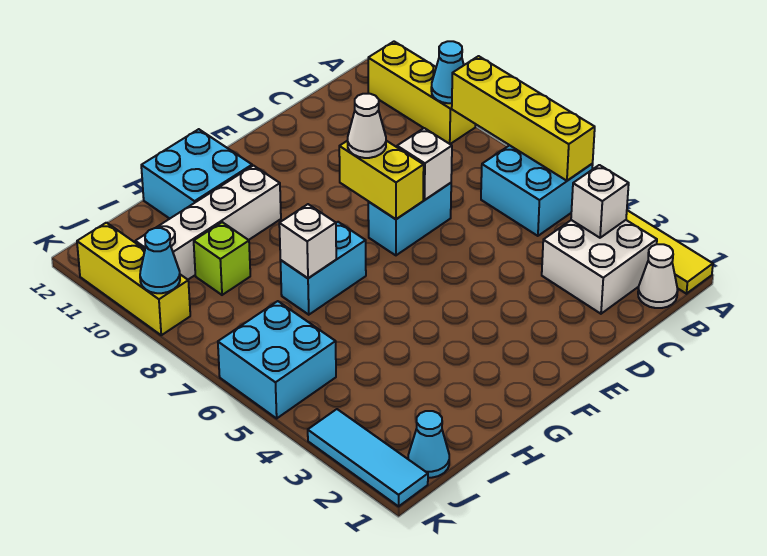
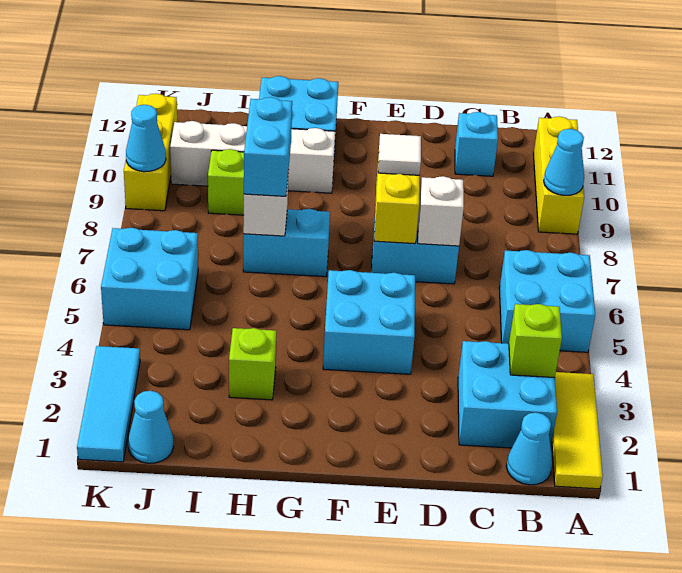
yellow brick A5:A8 level 2 -> none
white cone B1 level 1 -> cyan cone B1 level 1
white brick B2:C3 level 1 -> cyan brick B2:C3 level 1
white brick B3 level 2 -> lime brick B3 level 2
none -> cyan brick C11 level 1
none -> cyan brick E4:F5 level 1
white cone E8 level 3 -> white tile E8 level 3
none -> lime brick H3 level 1
none -> cyan brick H7:H8 level 3

